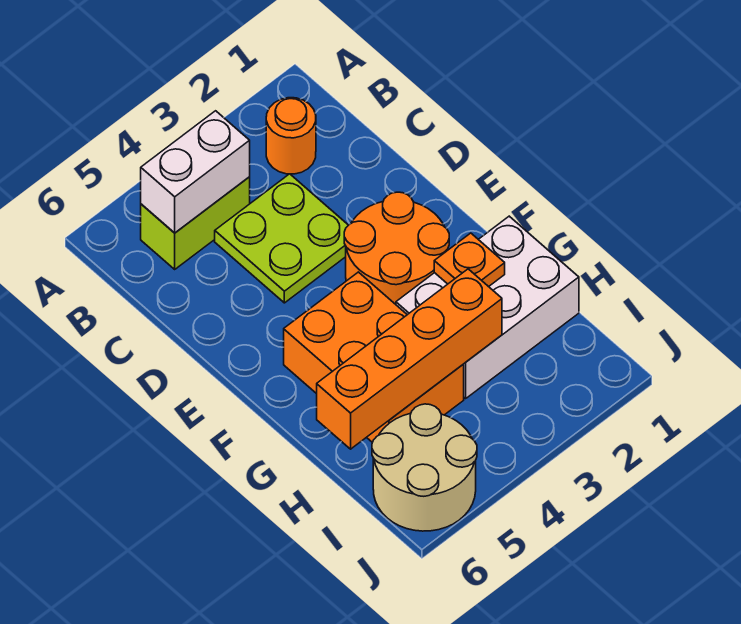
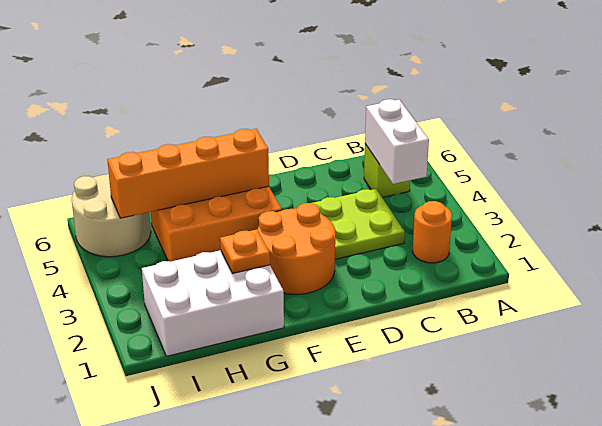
lime brick B4:B5 level 1 -> lime brick B5 level 1
white brick G1:H3 level 1 -> white brick G1:I2 level 1
orange brick H3:H6 level 2 -> orange brick F5:I5 level 2

